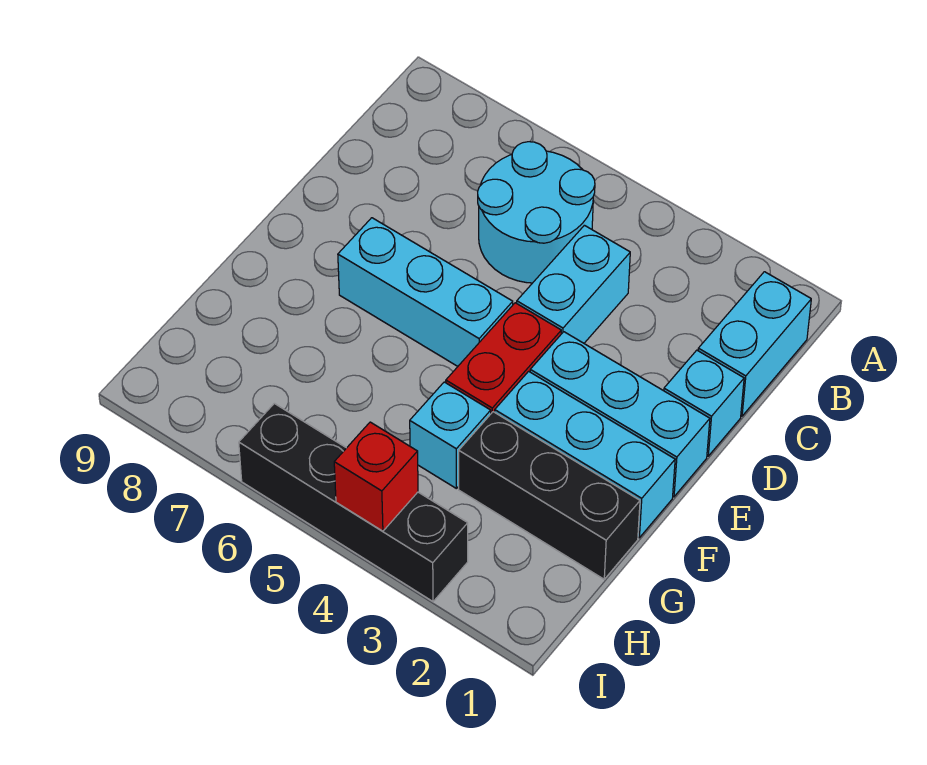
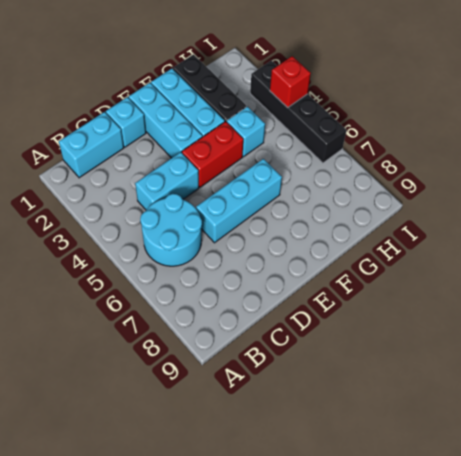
cyan brick E5:E7 level 1 -> cyan brick D6:F6 level 1

